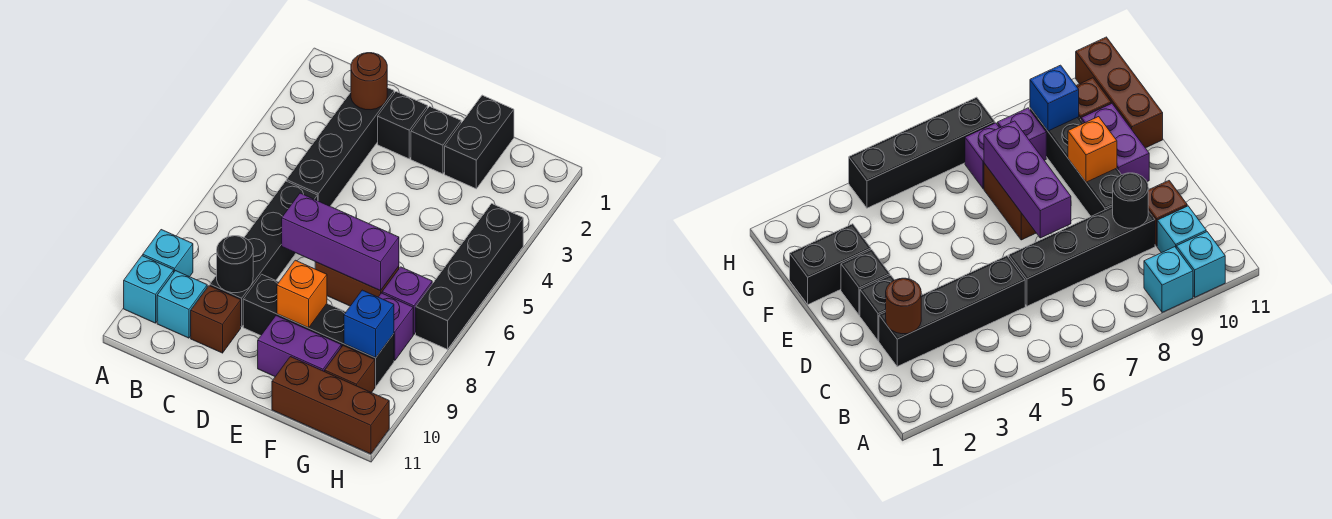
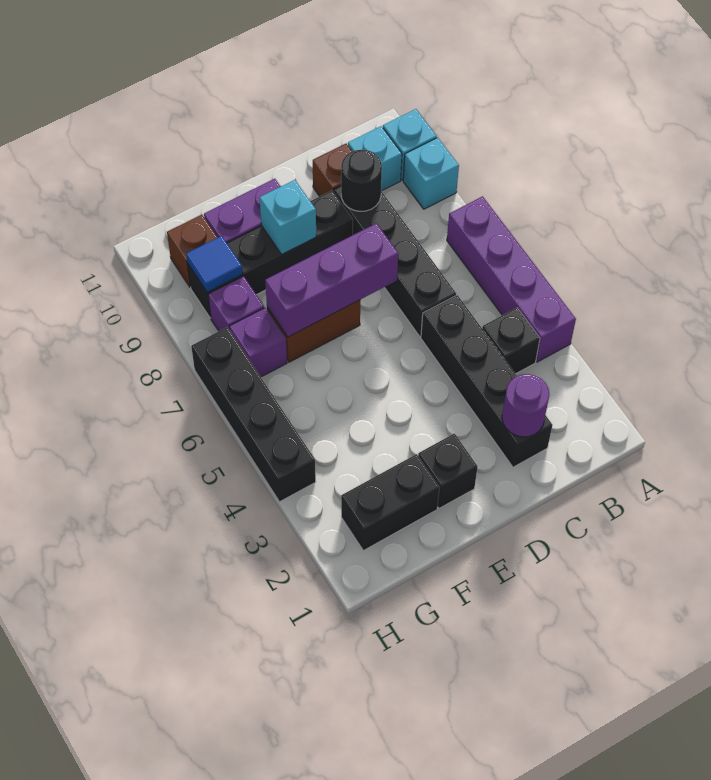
none -> purple brick A4:A7 level 1
brown round brick C2 level 2 -> purple round brick C2 level 2
black brick D2 level 1 -> black brick B4 level 1
orange brick E9 level 2 -> cyan brick E9 level 2
black brick F1:F2 level 1 -> black brick F2:G2 level 1
brown brick F11:H11 level 1 -> none
blue brick G9 level 2 -> blue tile G9 level 2

